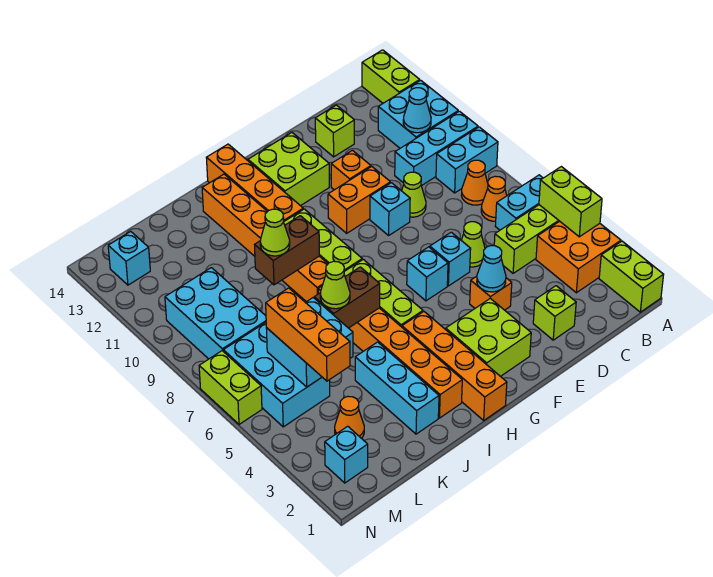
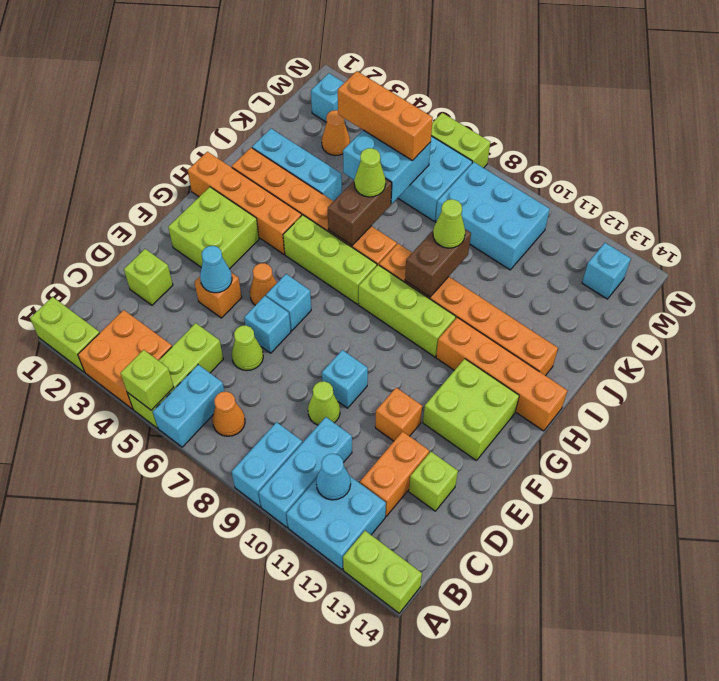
lime brick A4:A5 level 2 -> lime brick A5 level 2
orange cone B8 level 1 -> orange cone F5 level 1
orange brick E10:F10 level 1 -> orange brick C12:D12 level 1

